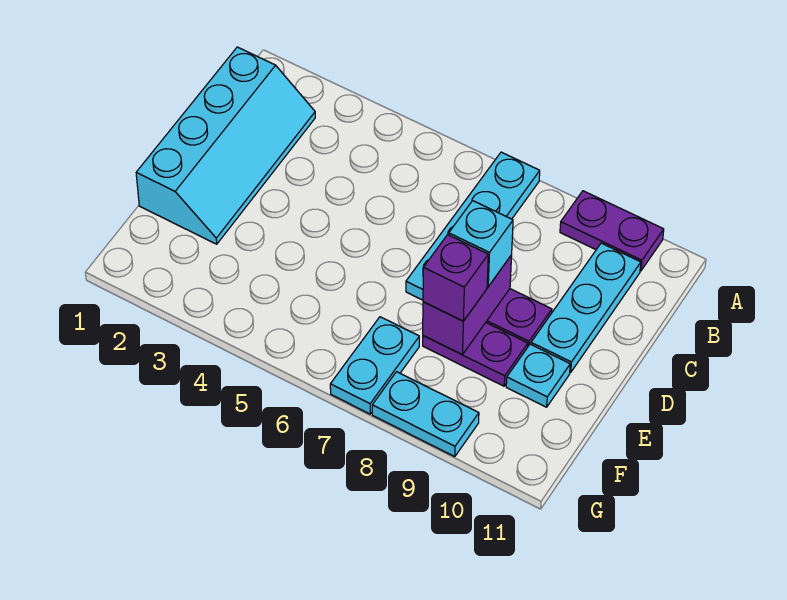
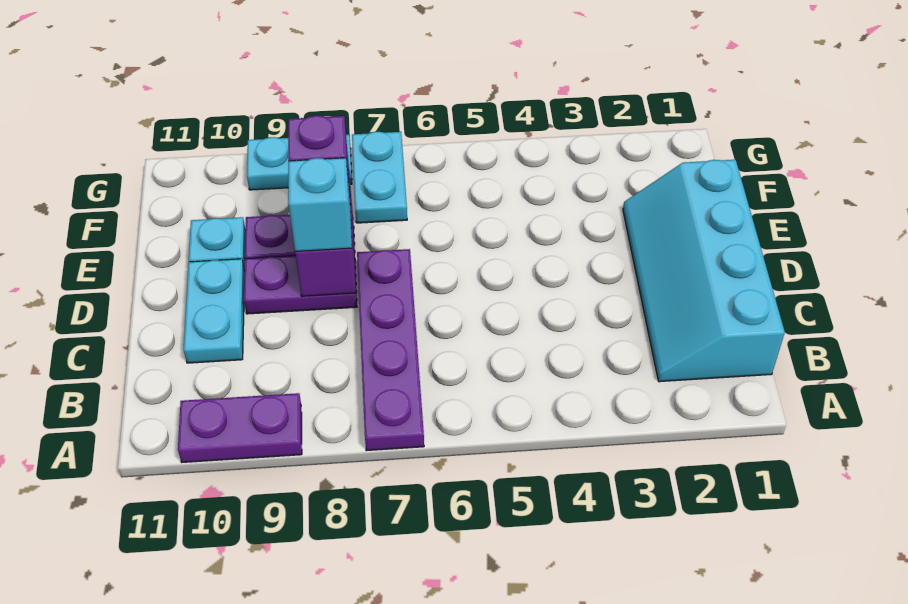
cyan plate A7:D7 level 1 -> purple plate A7:D7 level 1
cyan plate B10:D10 level 1 -> cyan plate C10:D10 level 1

